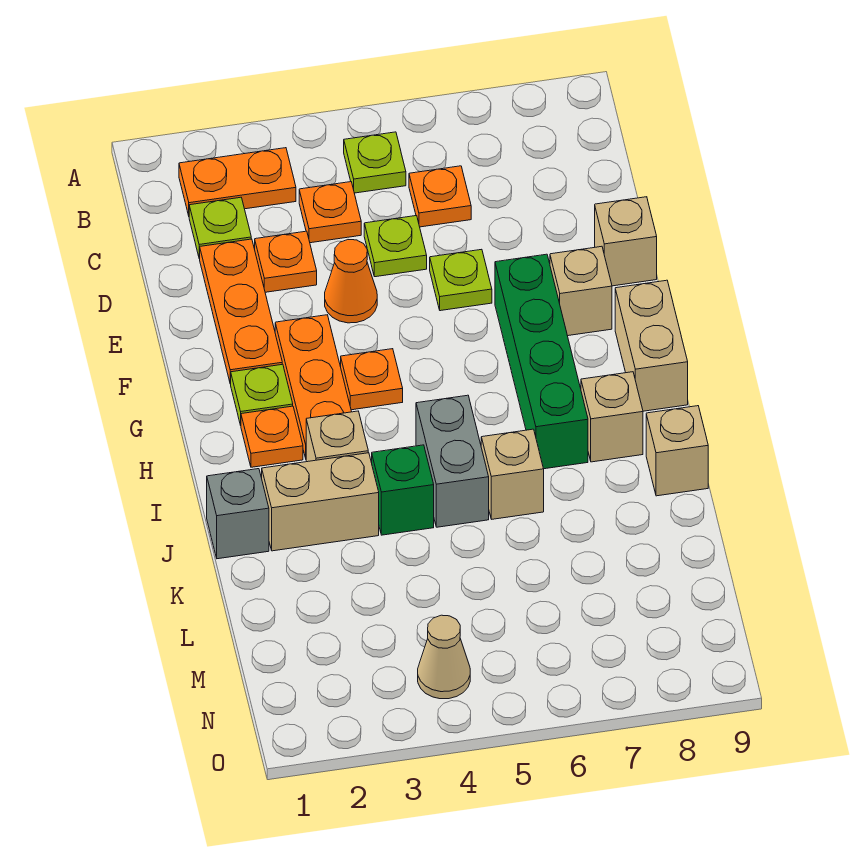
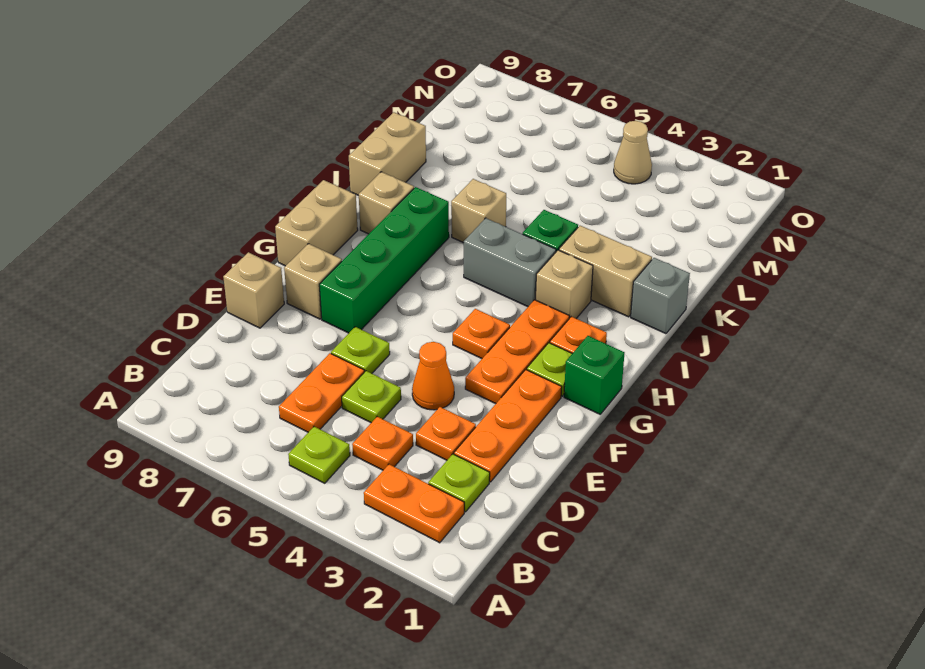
orange plate C6 level 1 -> orange plate C6:D6 level 1
none -> green brick G1 level 1
grey brick I5:J5 level 1 -> grey brick I4:I5 level 1
tan brick J9 level 1 -> tan brick J9:K9 level 1

